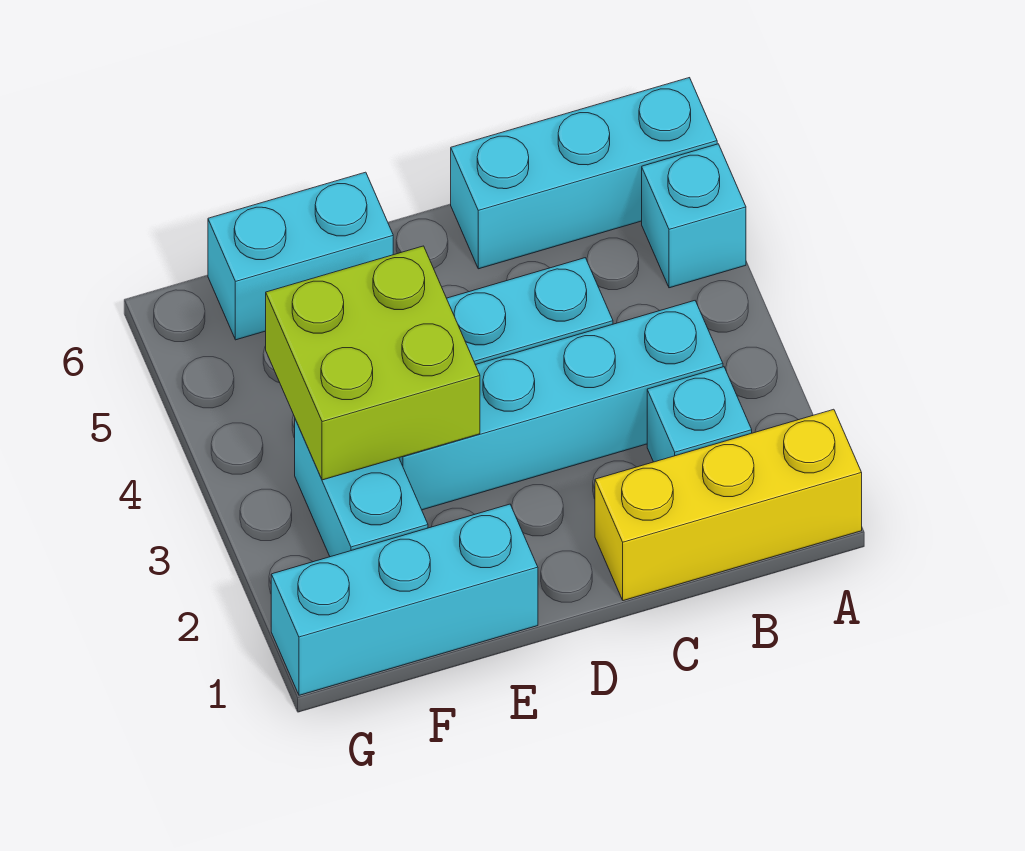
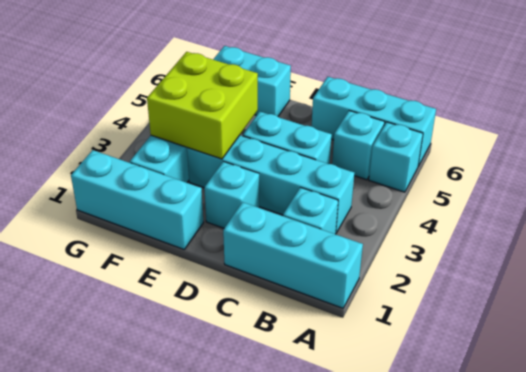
yellow brick A1:C1 level 1 -> cyan brick A1:C1 level 1
none -> cyan brick B5 level 1
none -> cyan brick D2 level 1

